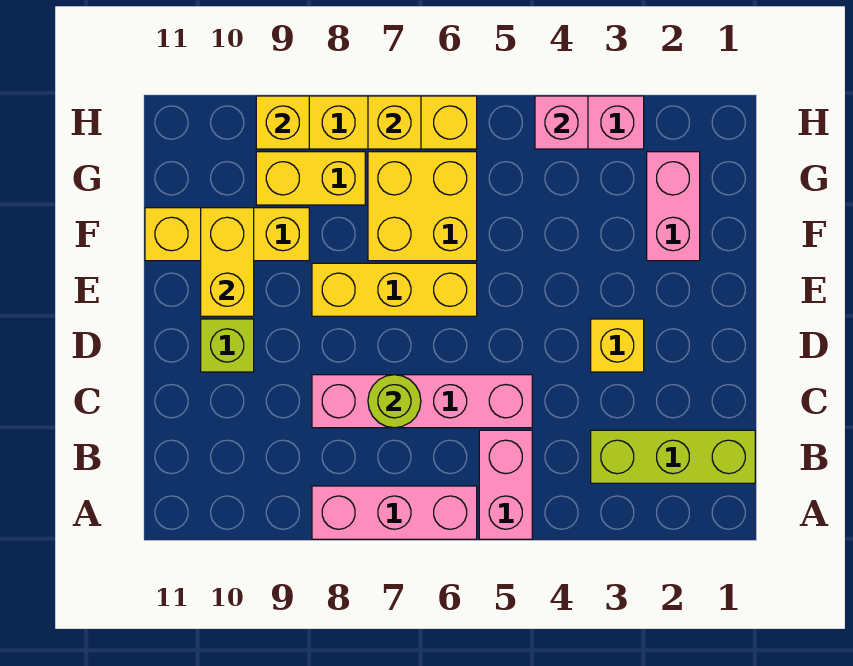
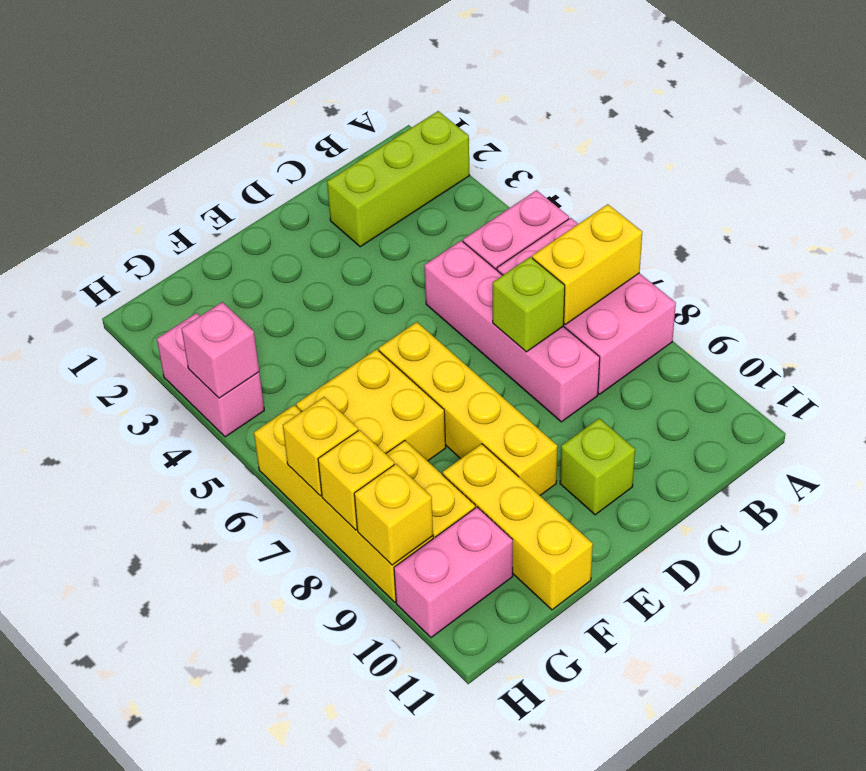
pink brick A6:A8 level 1 -> pink brick A6:B8 level 1
lime brick B1:B3 level 1 -> lime brick A2:C2 level 1
lime round brick C7 level 2 -> lime brick C7 level 2
yellow brick D3 level 1 -> yellow brick H8 level 2
yellow brick E6:E8 level 1 -> yellow brick E6:E9 level 1
yellow brick E10:F10 level 2 -> yellow brick A7:B7 level 2
pink brick F2:G2 level 1 -> pink brick G10:H10 level 1

